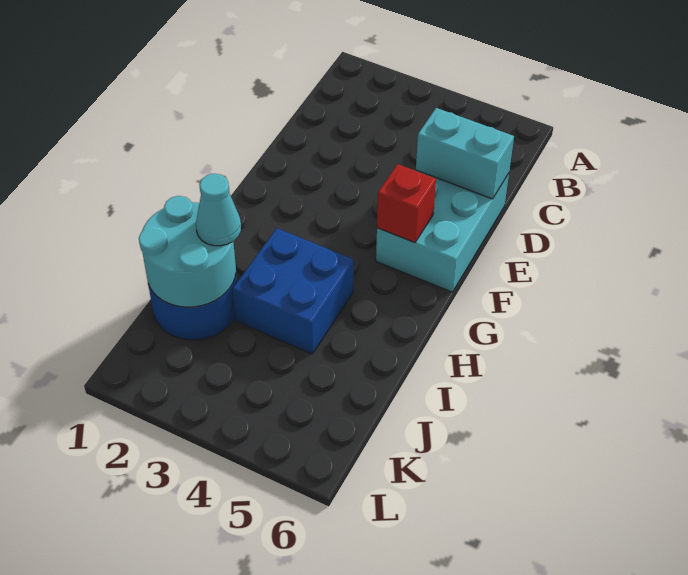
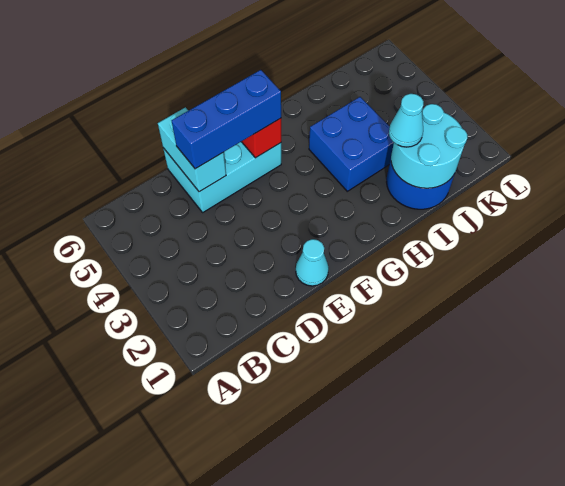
none -> blue brick D5:F5 level 3
none -> cyan cone E1 level 1

